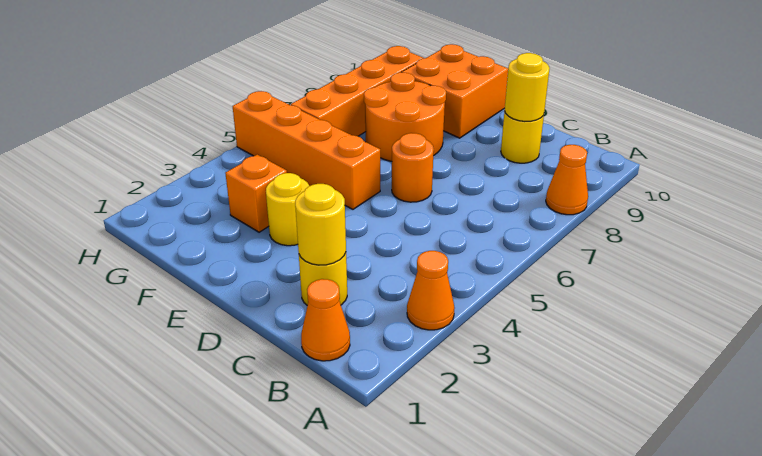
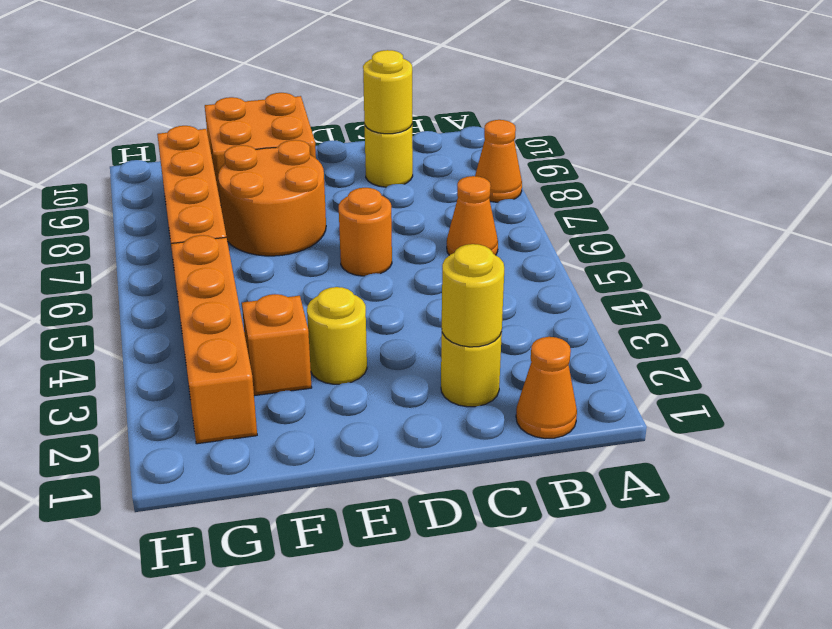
orange cone A3 level 1 -> orange cone B6 level 1
orange brick E5:H5 level 1 -> orange brick G2:G5 level 1

